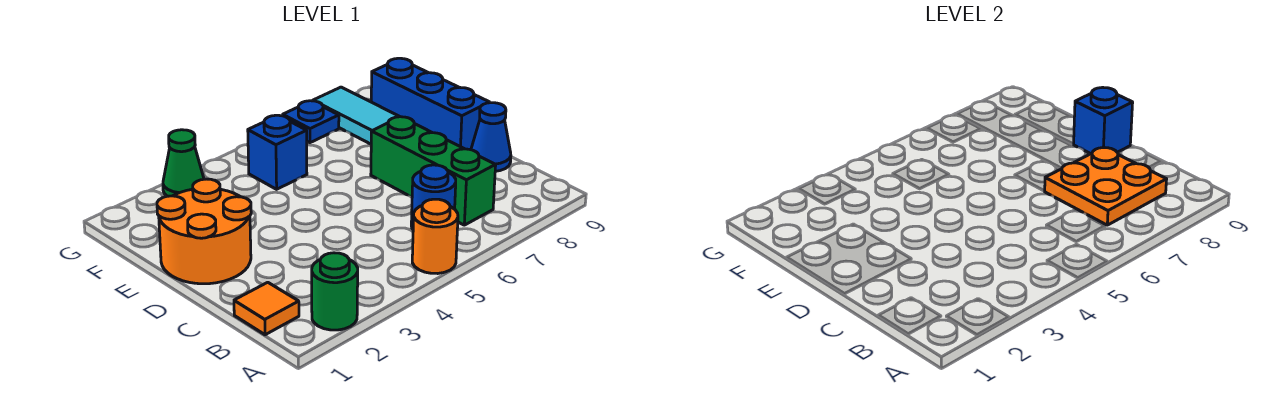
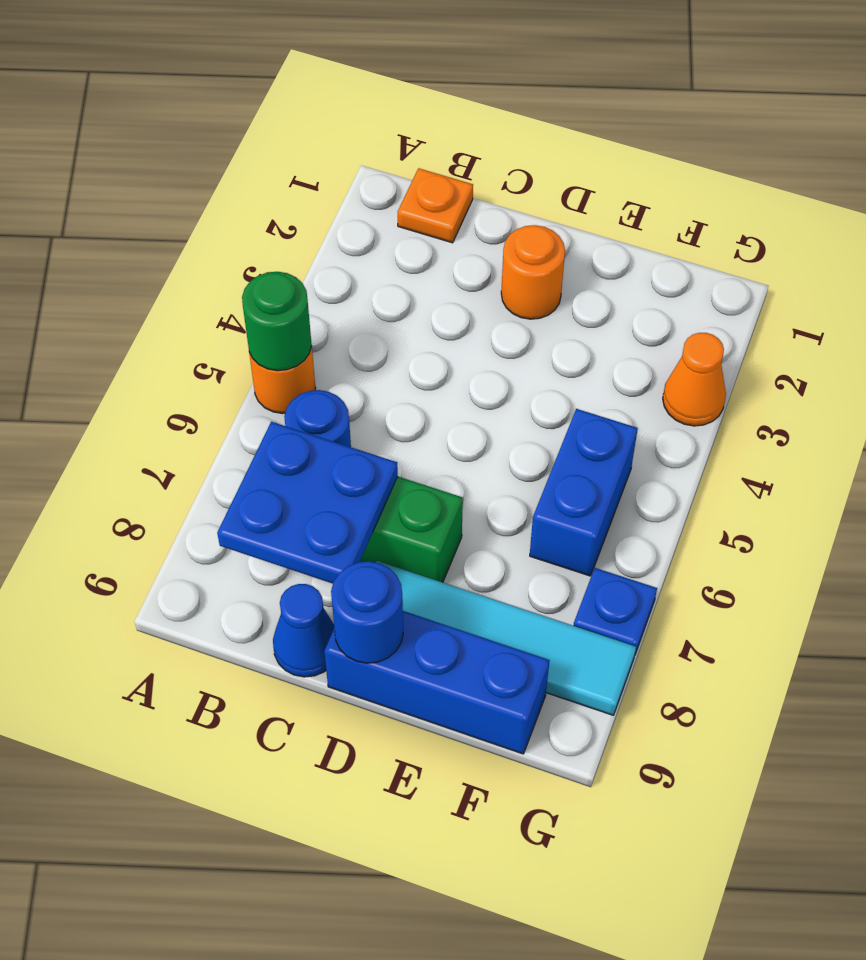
green round brick A2 level 1 -> green round brick A5 level 2
orange tile B1 level 1 -> orange plate B1 level 1
orange plate B7:C8 level 2 -> blue plate B7:C8 level 2
orange round brick D1:E2 level 1 -> orange round brick D2 level 1
blue brick D9 level 2 -> blue round brick D9 level 2
blue brick F5 level 1 -> blue brick F5:F6 level 1
green cone G3 level 1 -> orange cone G3 level 1

